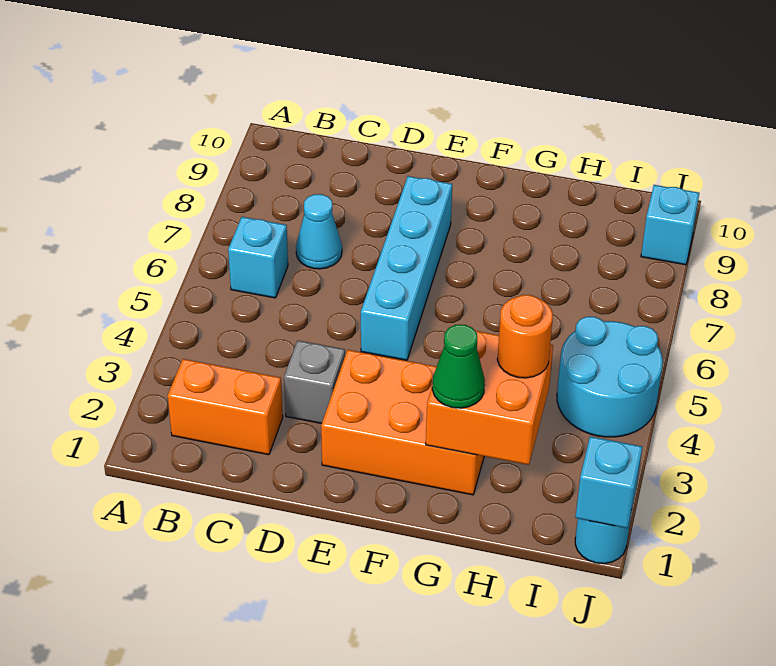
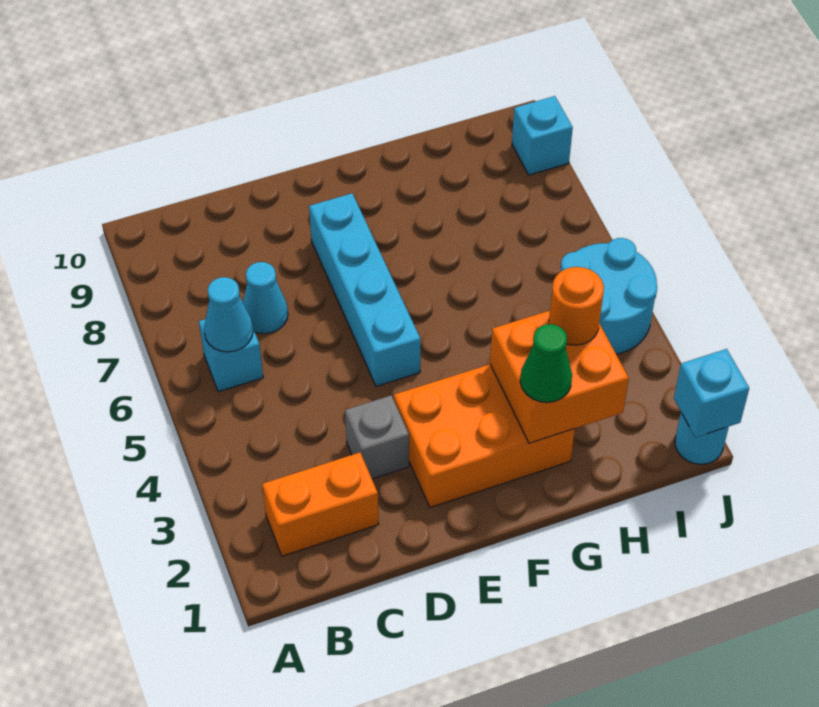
none -> cyan cone B6 level 2

